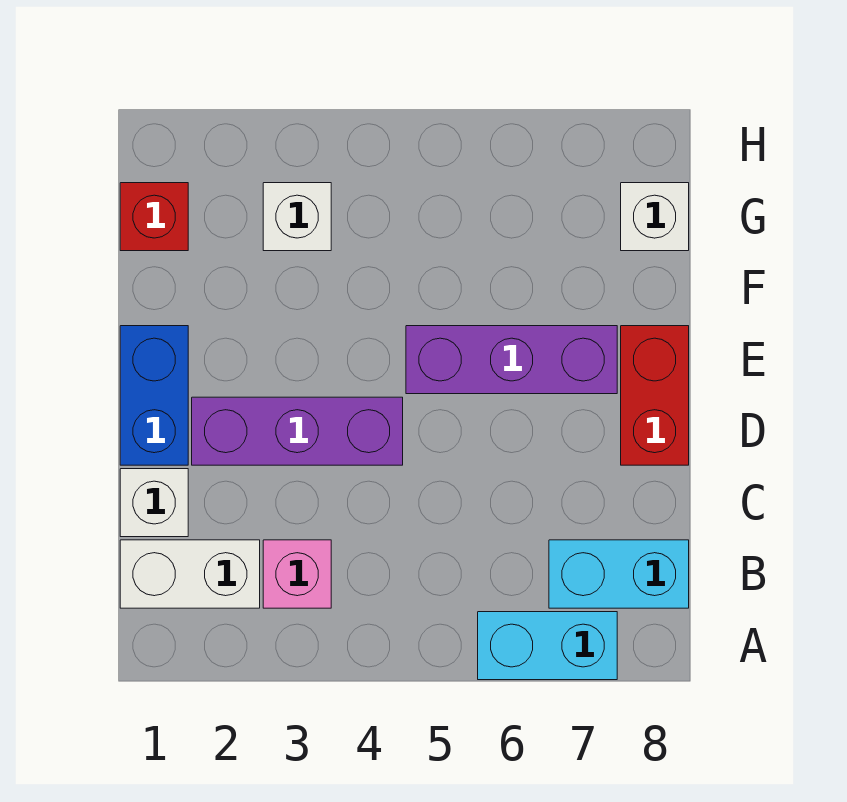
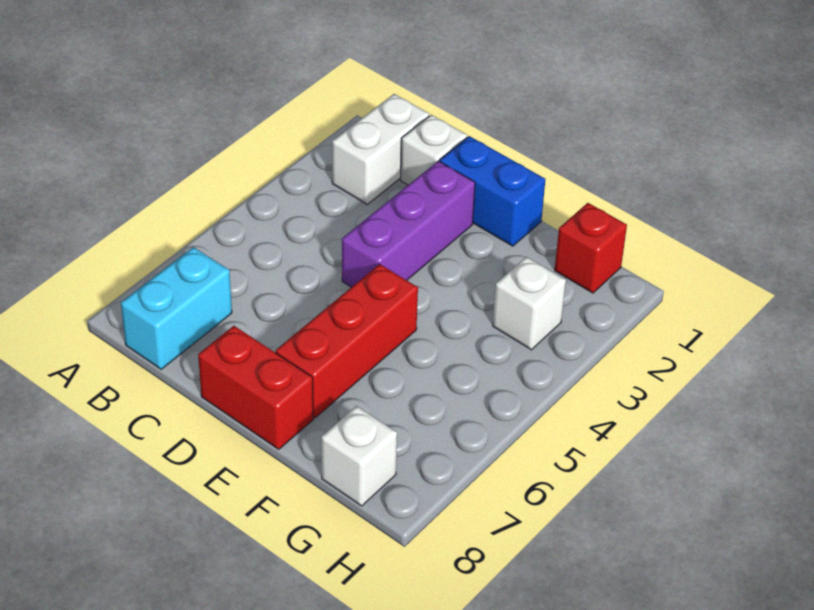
cyan brick A6:A7 level 1 -> none
pink brick B3 level 1 -> none
purple brick E5:E7 level 1 -> red brick E5:E7 level 1

